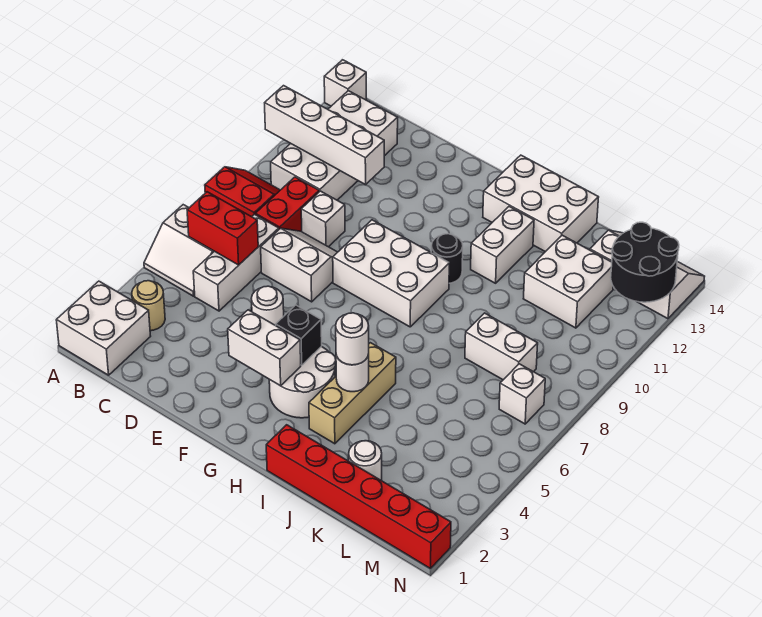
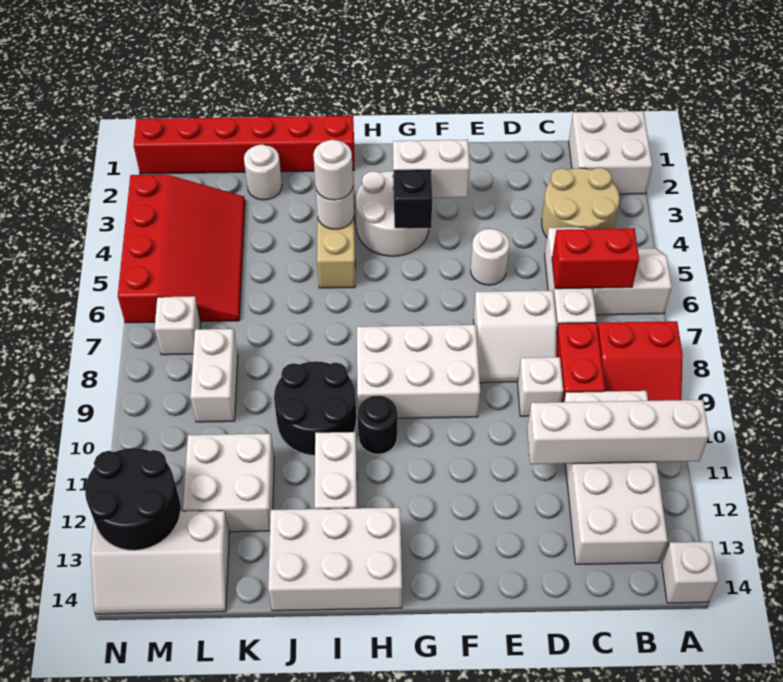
tan round brick B3 level 1 -> tan round brick B3:C4 level 1
none -> black round brick I9:J10 level 1
white brick K8:L8 level 1 -> white brick L8:L9 level 1
none -> red slope L3:N6 level 1 top N

